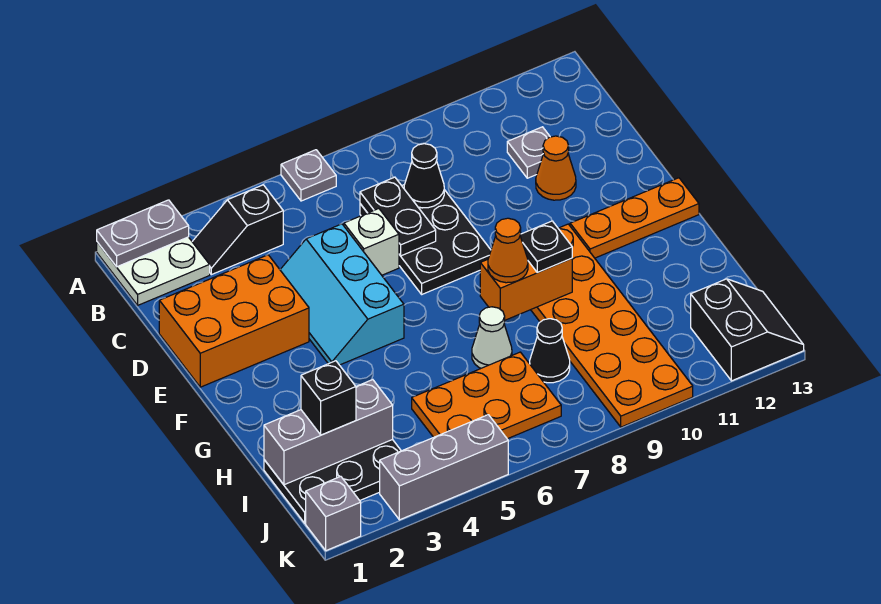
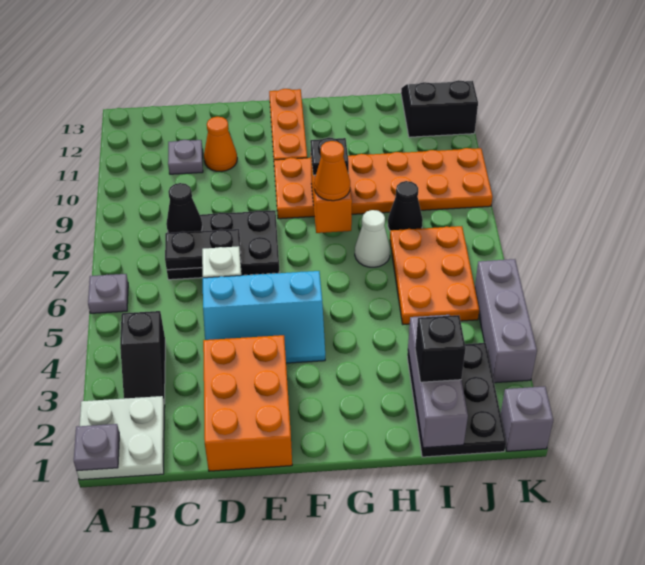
grey plate A1:A2 level 2 -> grey plate A1 level 2

